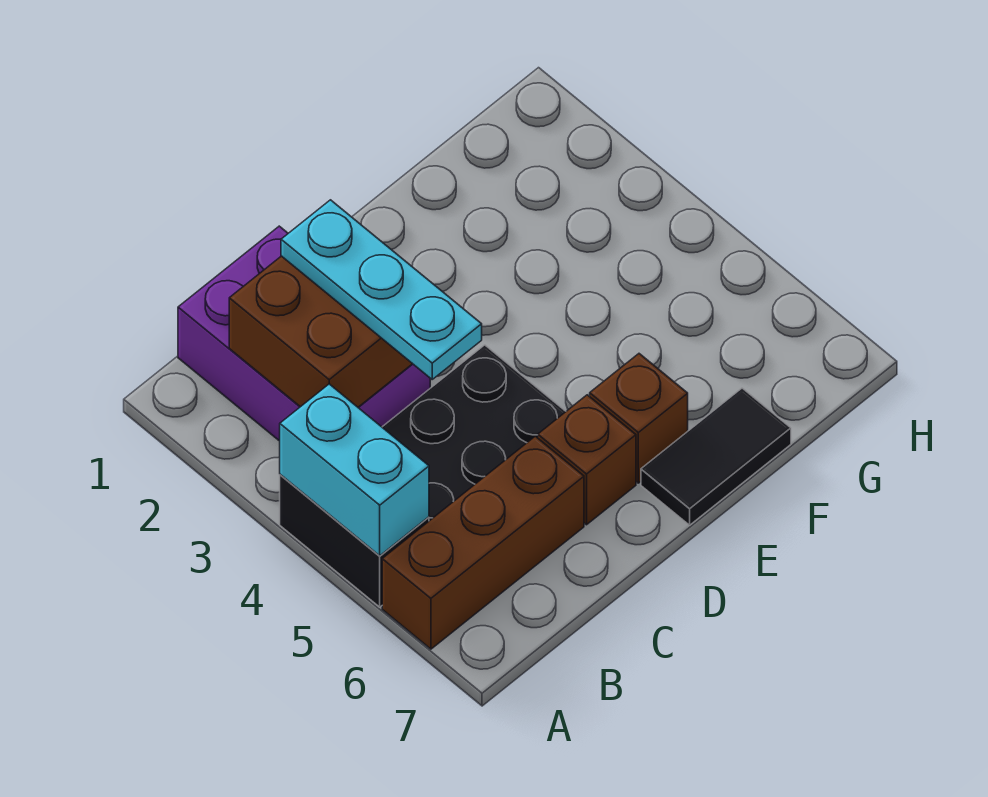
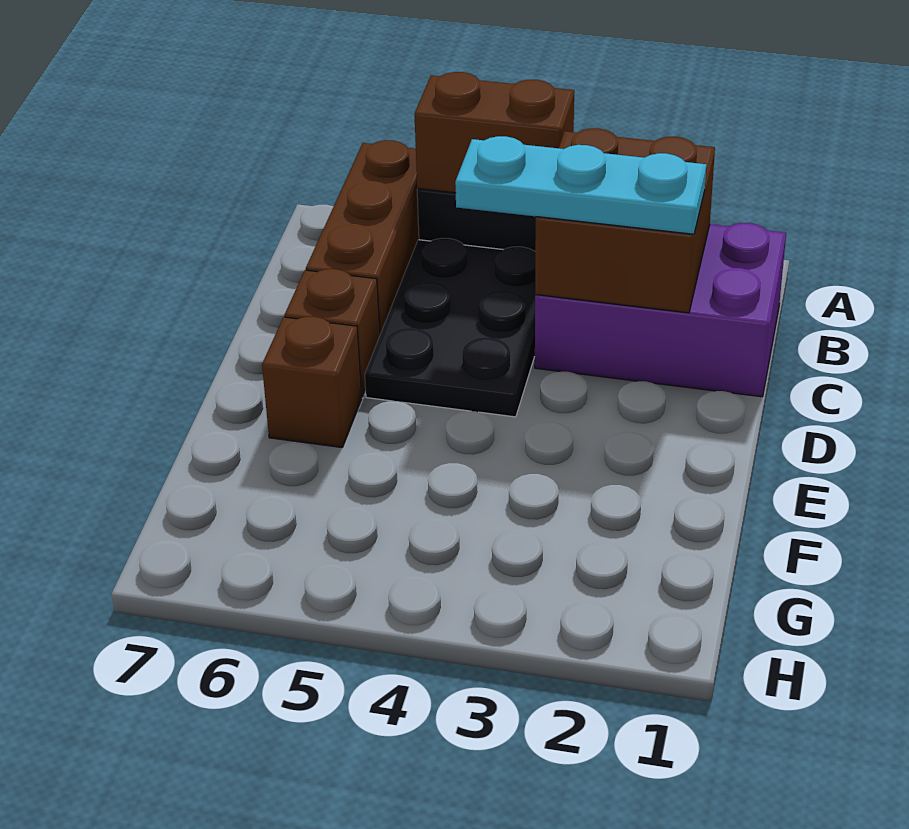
cyan brick A4:A5 level 2 -> brown brick A4:A5 level 2
black tile E7:F7 level 1 -> none

